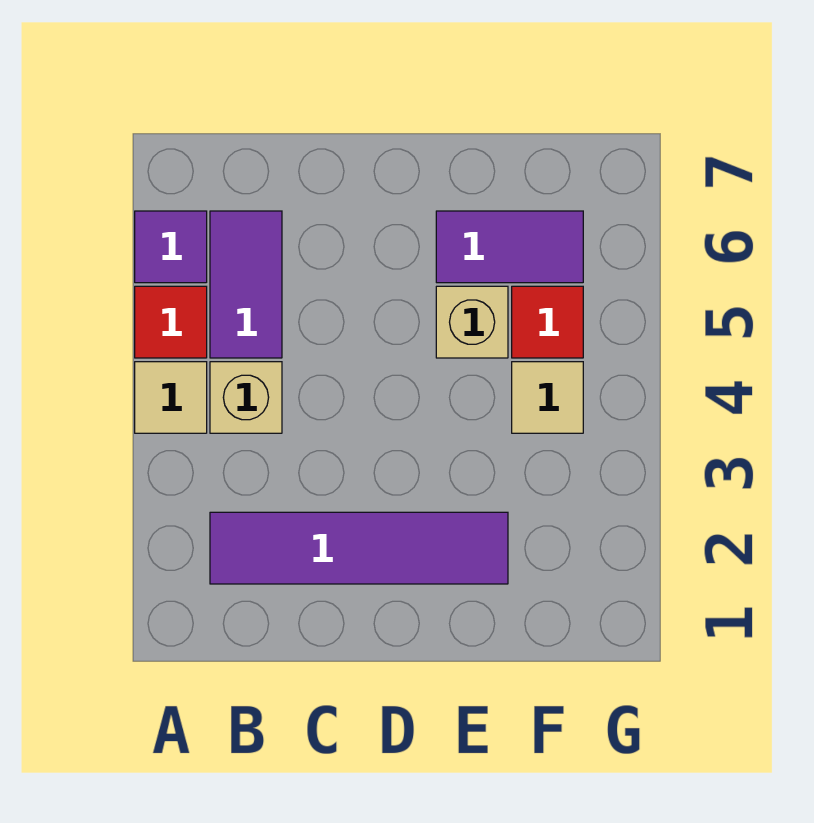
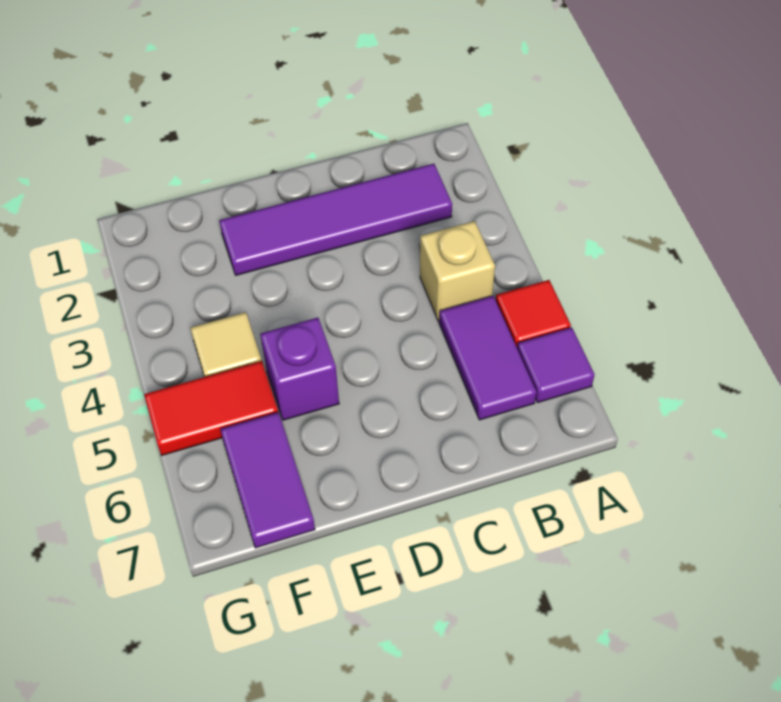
tan tile A4 level 1 -> none
tan brick E5 level 1 -> purple brick E5 level 1
purple tile E6:F6 level 1 -> purple tile F6:F7 level 1
red tile F5 level 1 -> red tile F5:G5 level 1

